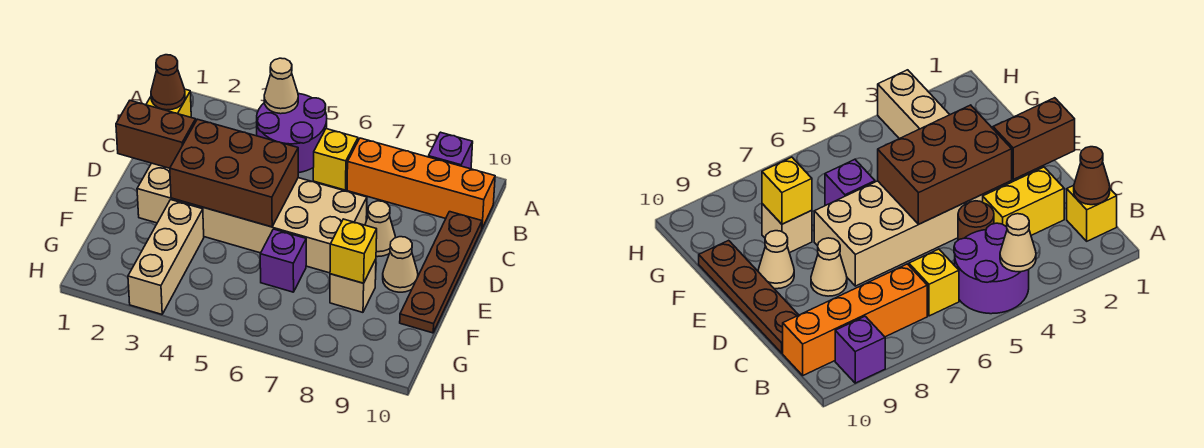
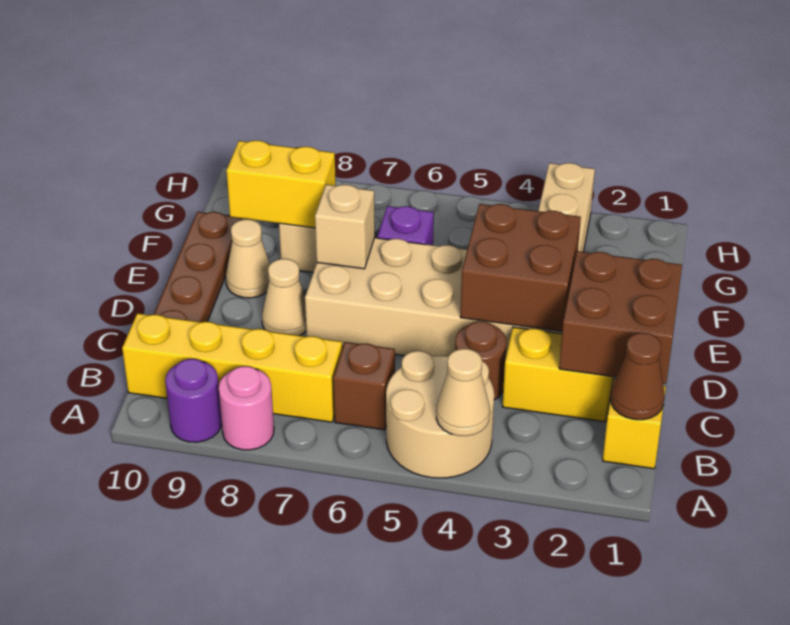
purple round brick A4:B5 level 1 -> tan round brick A4:B5 level 1
none -> pink round brick A8 level 1
purple brick A9 level 1 -> purple round brick A9 level 1
yellow brick B6 level 1 -> brown brick B6 level 1
orange brick B7:B10 level 1 -> yellow brick B7:B10 level 1
brown brick D1:D2 level 2 -> brown brick C1:D2 level 2
brown brick D3:E5 level 2 -> brown brick D3:E4 level 2
none -> tan brick E7 level 2
yellow brick F8 level 2 -> yellow brick F8:F9 level 2

